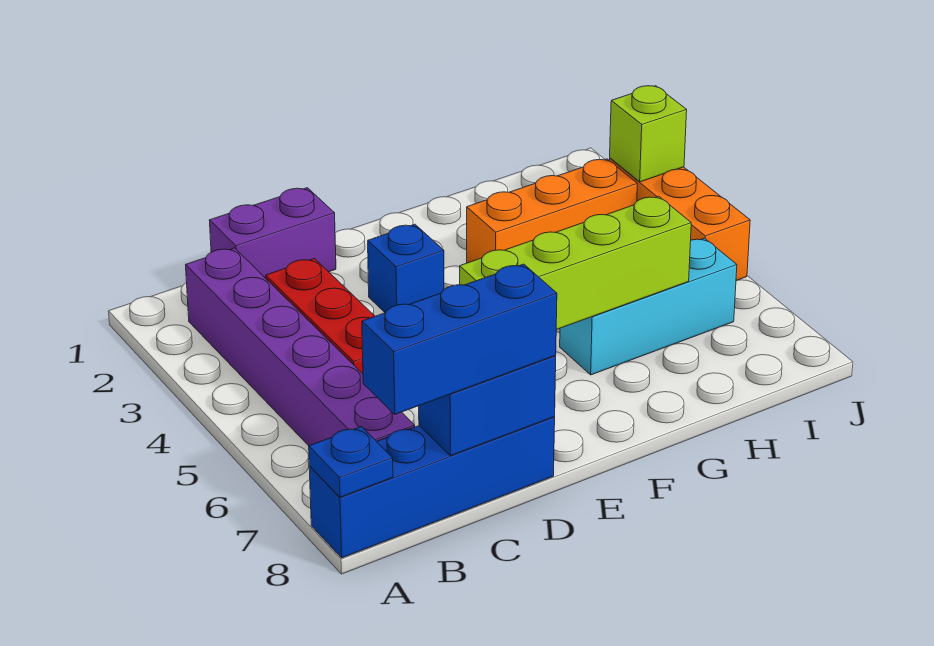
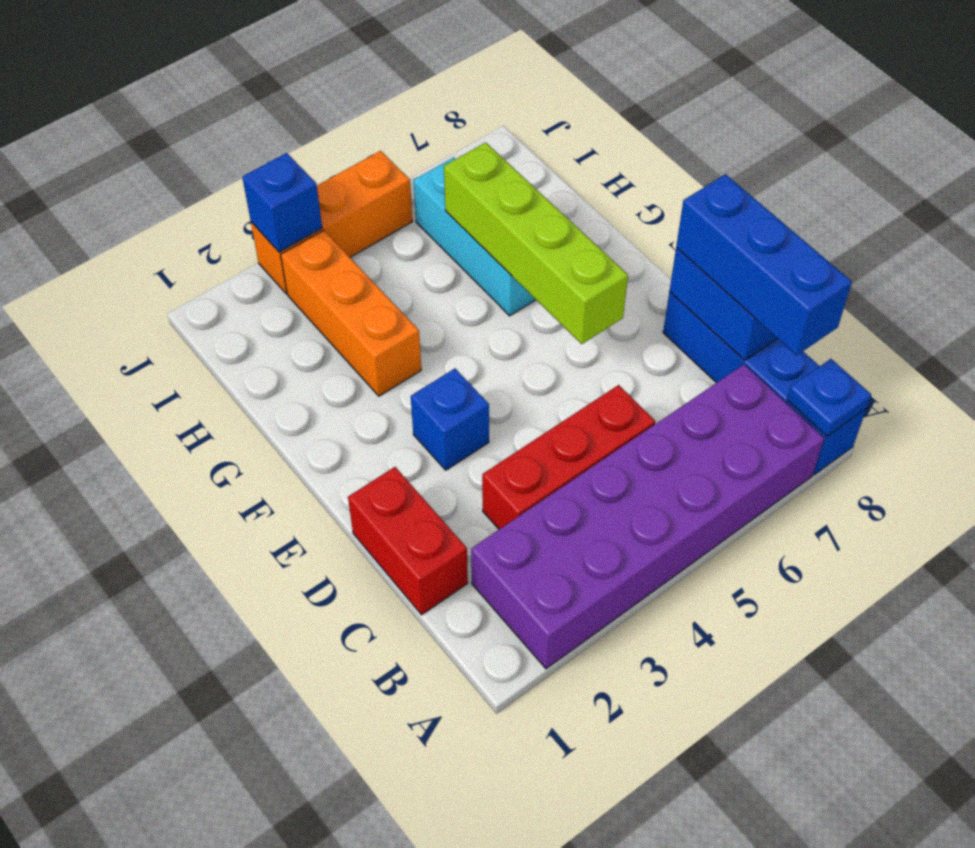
purple brick B2:B7 level 1 -> purple brick A2:B7 level 1
purple brick C1:D1 level 1 -> red brick C1:D1 level 1
lime brick J3 level 2 -> blue brick J3 level 2

